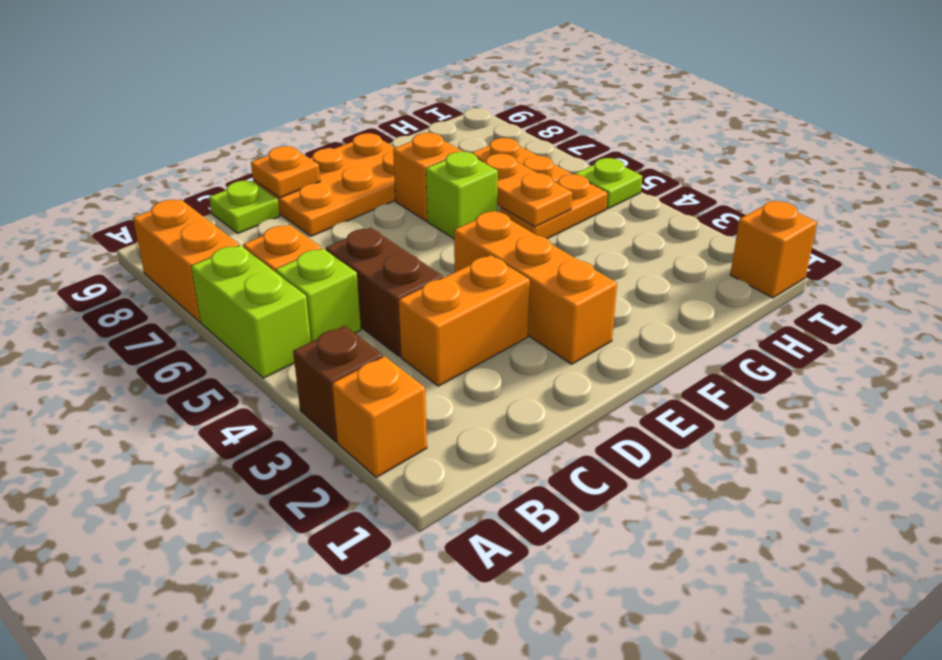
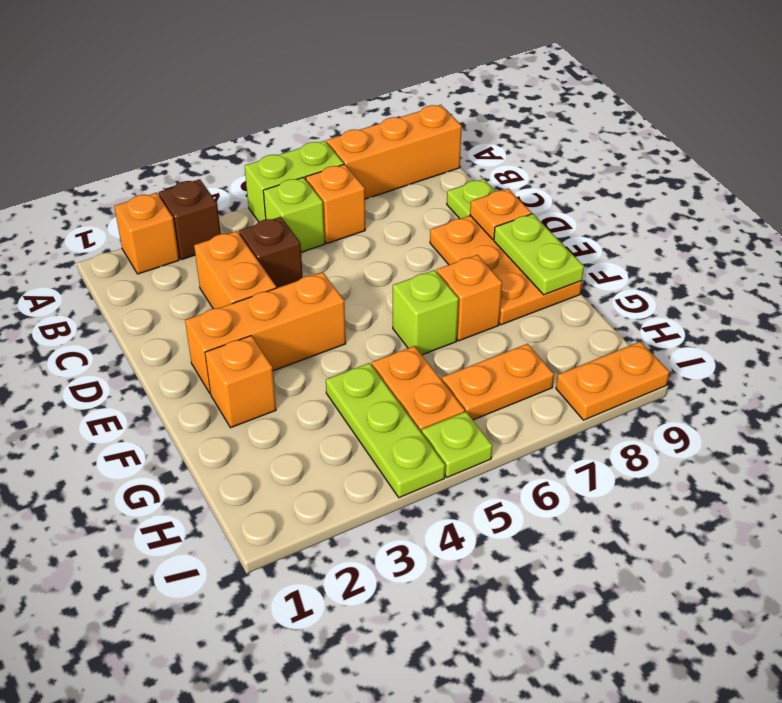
orange brick A7:A8 level 1 -> orange brick A7:A9 level 1
brown brick C4:C5 level 1 -> brown brick C4 level 1
none -> lime plate E9:F9 level 2
none -> lime plate G4:I4 level 1
orange plate G5:G6 level 2 -> orange plate I8:I9 level 1
orange brick I1 level 1 -> orange brick F2 level 1

